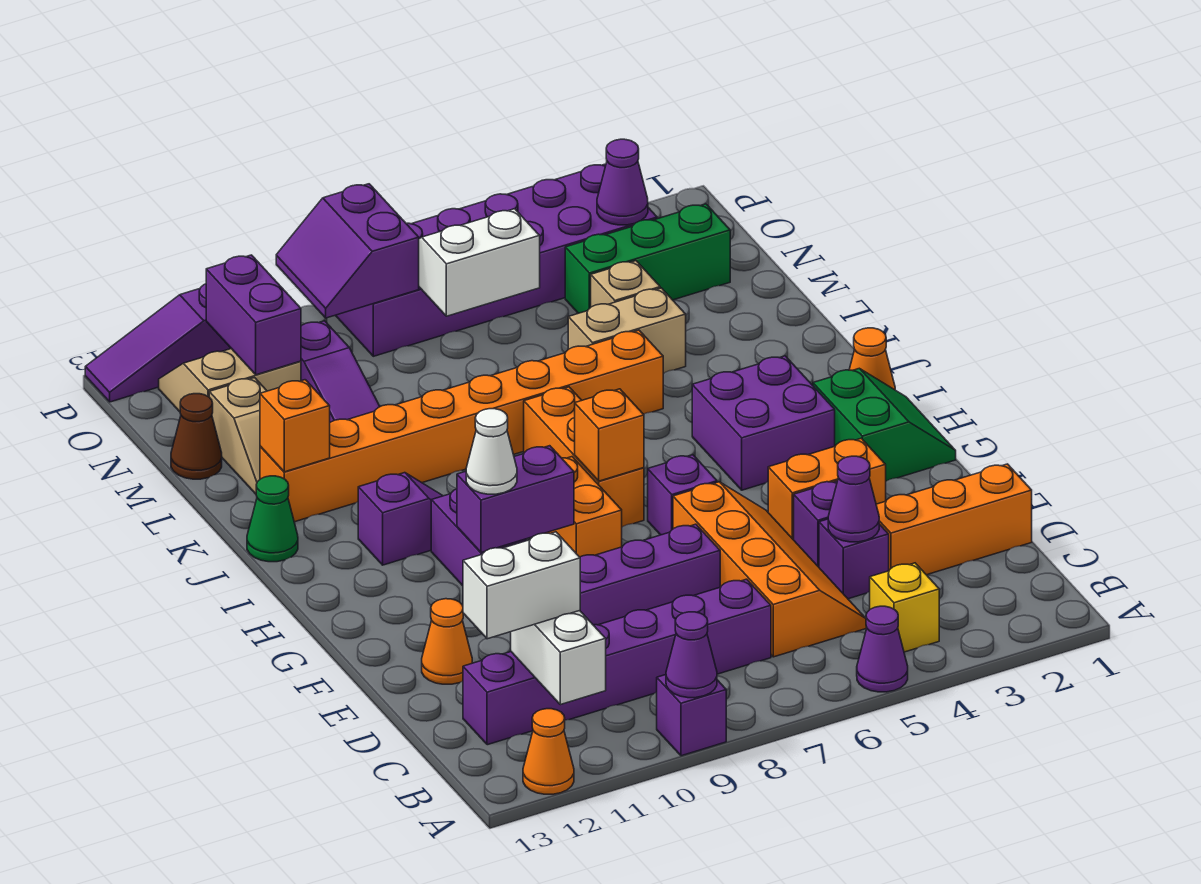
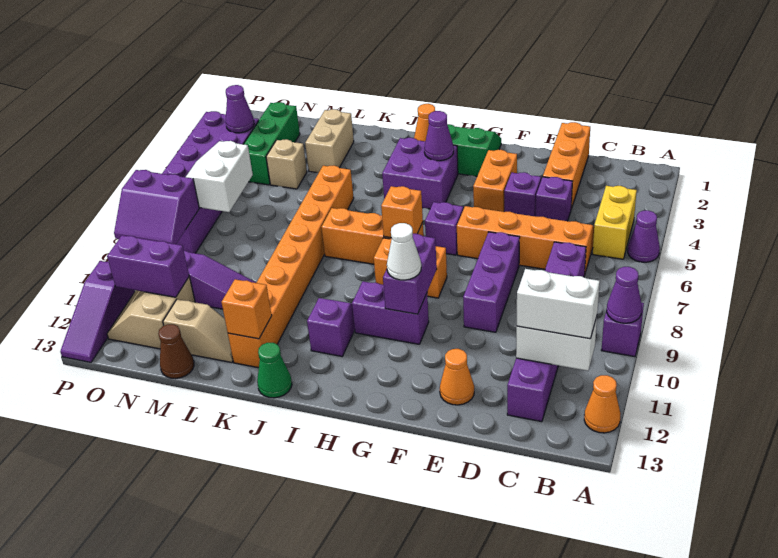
yellow brick B4 level 1 -> yellow brick B4:B5 level 1
white brick C11:C12 level 3 -> white brick B11:C11 level 3
purple cone D4 level 2 -> purple cone H3 level 2
tan brick L4:L5 level 1 -> tan brick L2:L3 level 1

